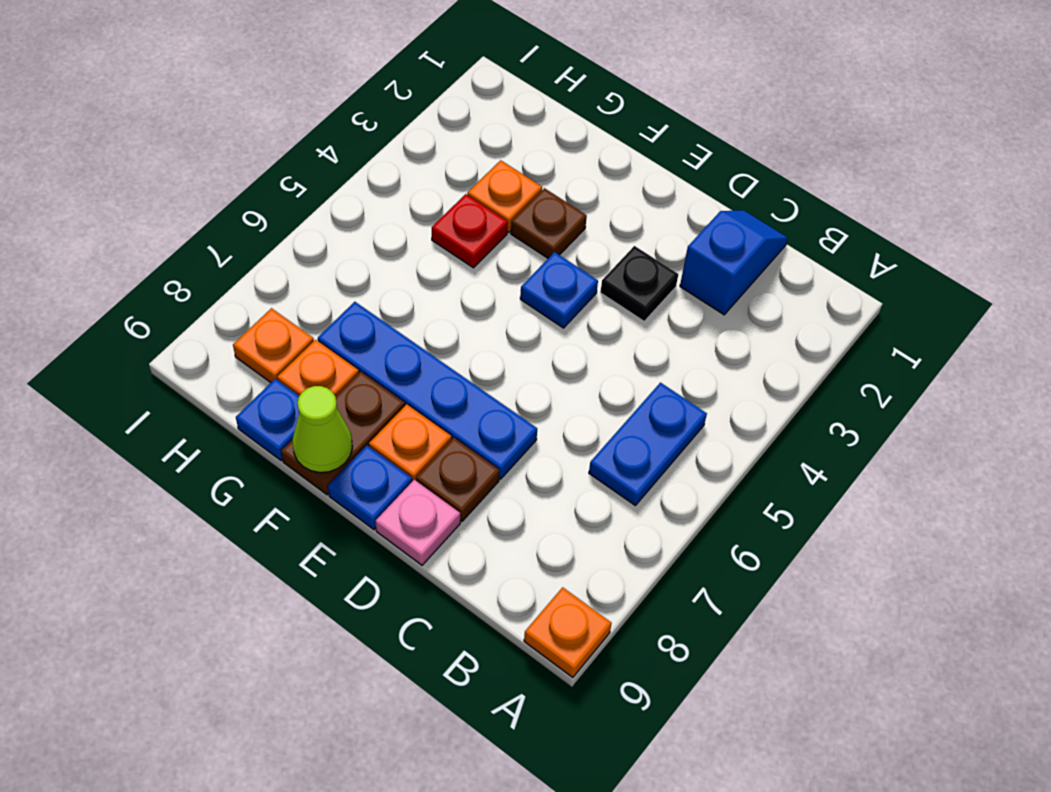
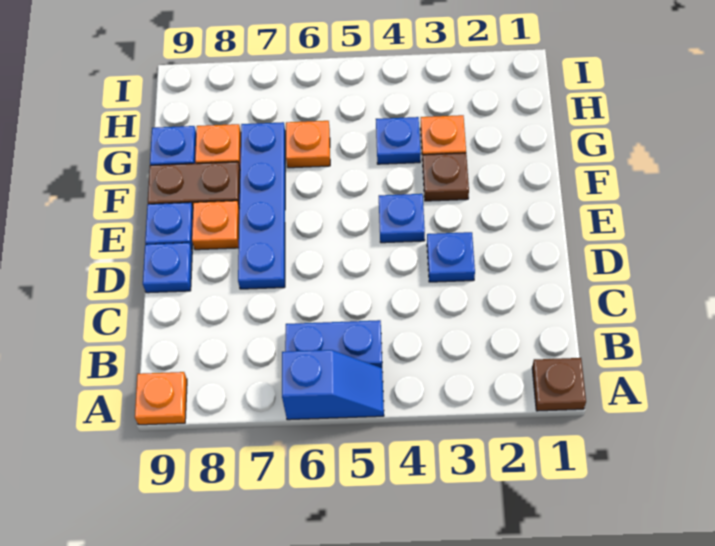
blue slope C1:C2 level 1 top 2 -> blue slope A5:A6 level 1 top 6
black plate D3 level 1 -> blue plate D3 level 1
brown plate D8 level 1 -> brown plate A1 level 1
pink plate D9 level 1 -> blue plate D9 level 1
lime cone F9 level 2 -> none
red plate G4 level 1 -> blue plate G4 level 1
orange plate H8 level 1 -> orange plate G6 level 1

